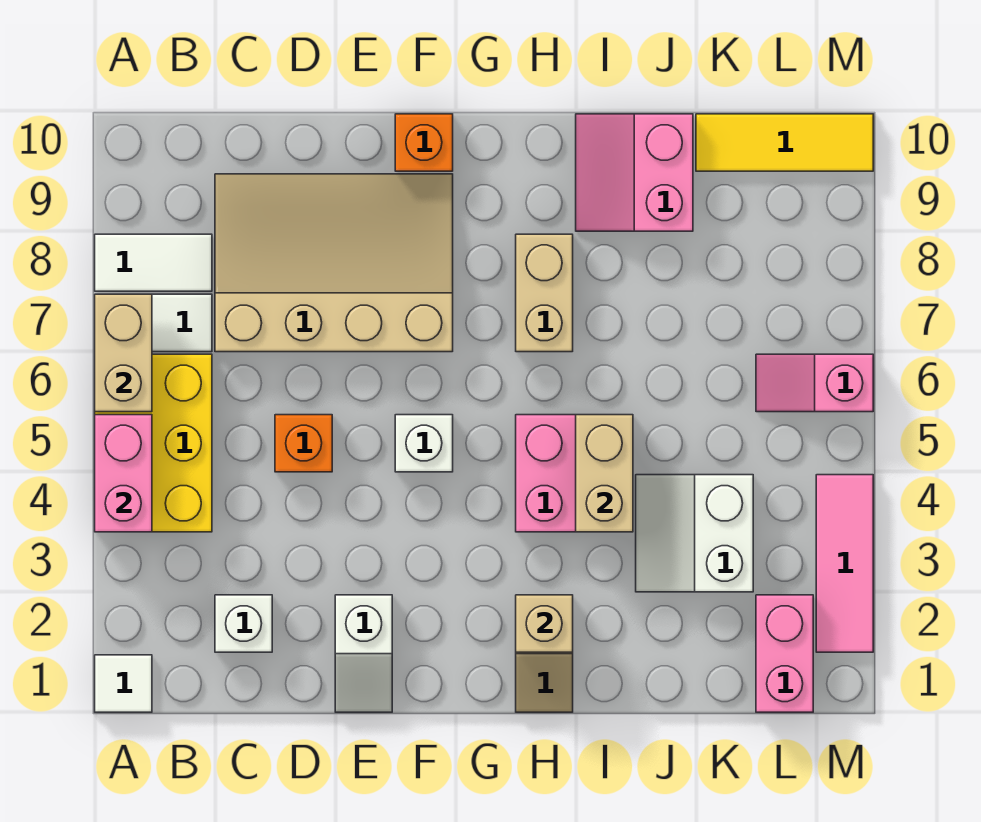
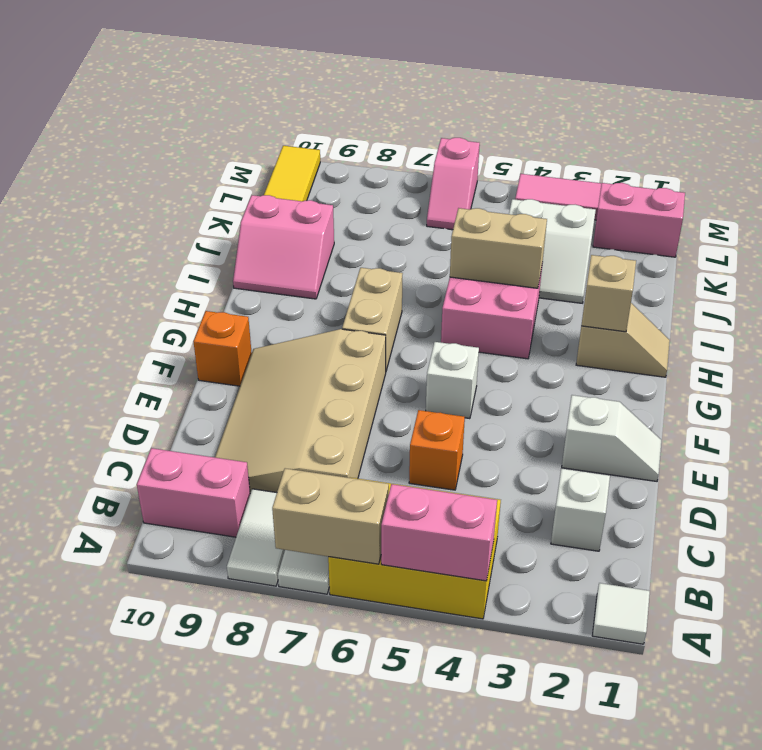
none -> pink brick B9:B10 level 1
tan brick H7:H8 level 1 -> tan brick G7:H7 level 1

